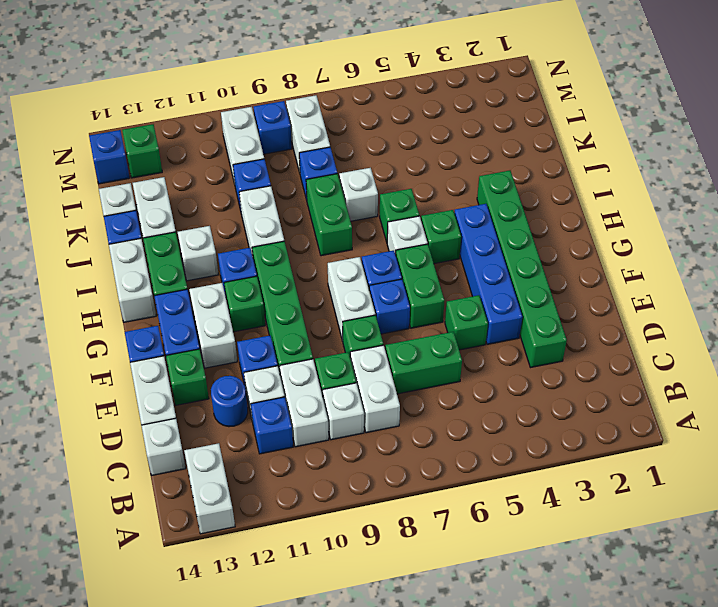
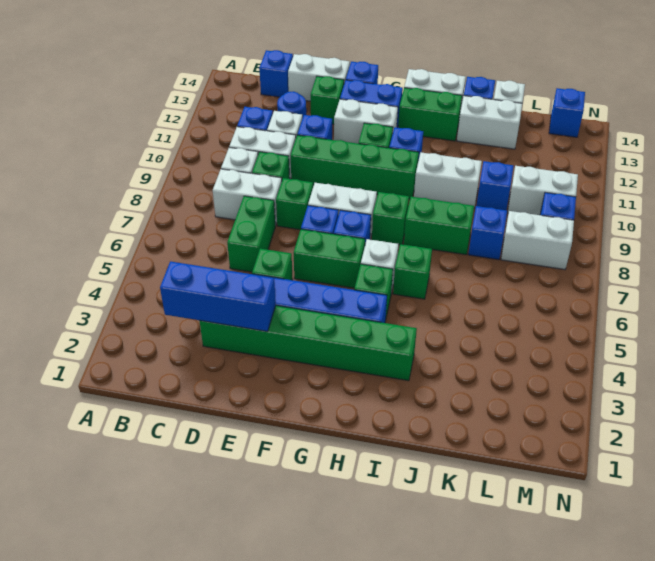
white brick A13:B13 level 1 -> none
none -> blue brick C3:E3 level 2
white brick C14 level 1 -> blue brick C14 level 1
white brick I12 level 1 -> none
white brick J7 level 1 -> none
green brick M13 level 1 -> green brick H8 level 1

